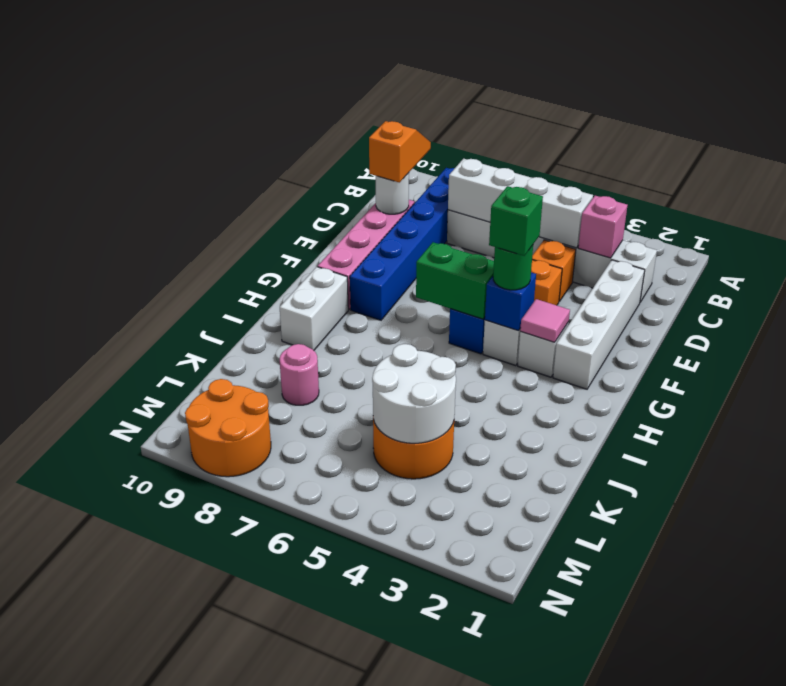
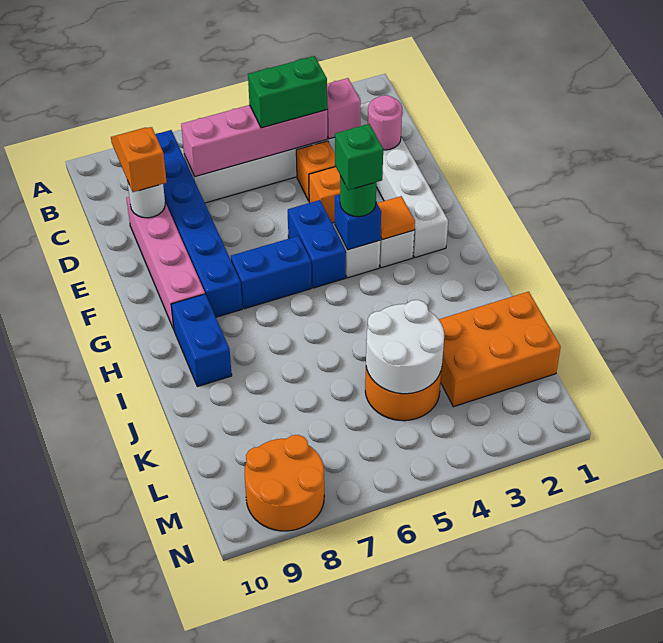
white brick C4:C7 level 2 -> pink brick C4:C7 level 2
pink tile G3 level 2 -> orange tile G3 level 2
green brick G5:G6 level 2 -> green brick C4:C5 level 3
none -> blue brick G6:G7 level 1
white brick H9:I9 level 1 -> blue brick H9:I9 level 1
none -> orange brick K1:L3 level 1
pink round brick K8 level 1 -> pink round brick D2 level 2

